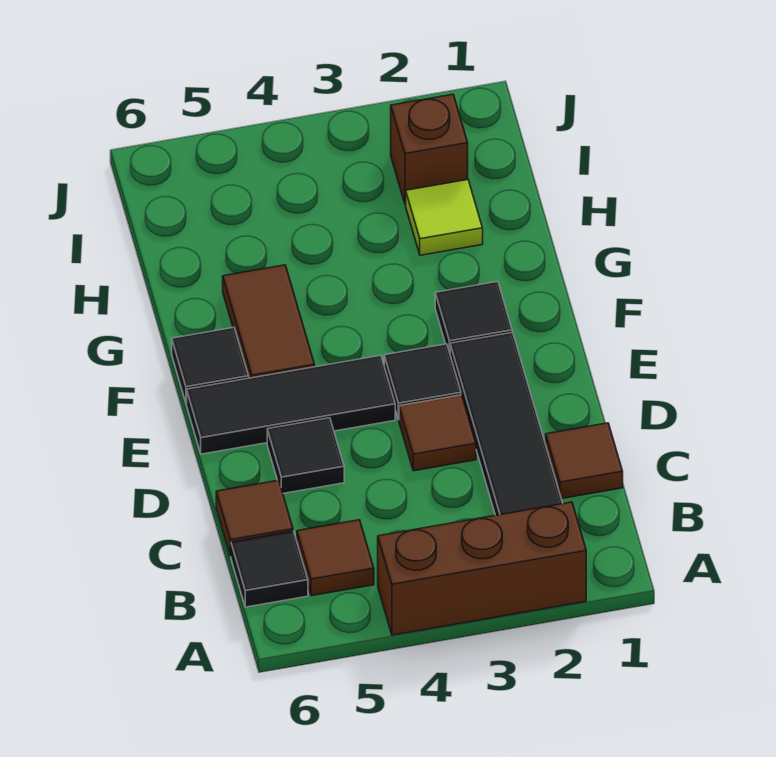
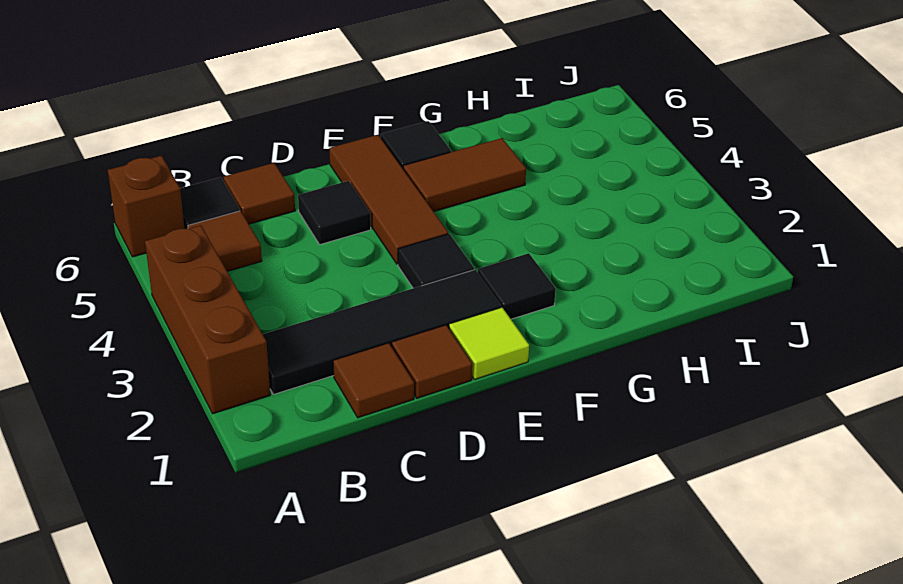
brown tile D3 level 1 -> brown tile D1 level 1
black tile E4:E6 level 1 -> brown tile E4:E6 level 1
lime tile H2 level 1 -> lime tile E1 level 1
brown brick I2 level 1 -> brown brick A6 level 1

